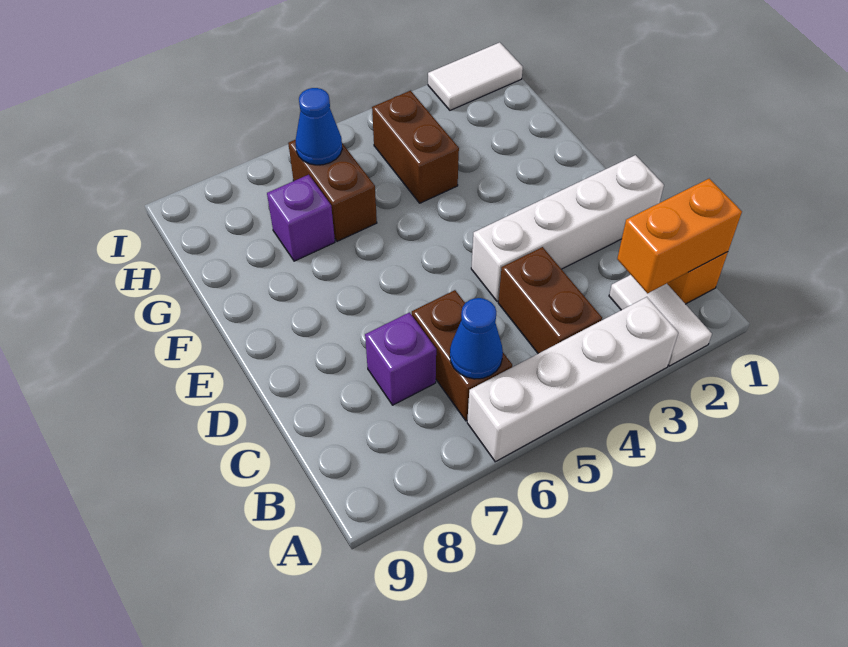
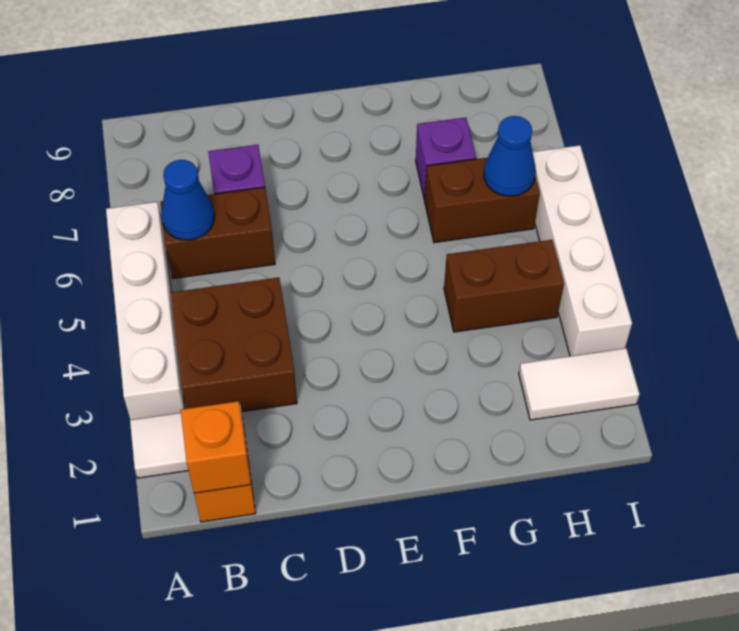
orange brick B1:B2 level 2 -> orange brick B1 level 2
brown brick B4:C4 level 1 -> brown brick B3:C4 level 1
white brick D1:D4 level 1 -> white brick I3:I6 level 1
white tile I1:I2 level 1 -> white tile H2:I2 level 1

